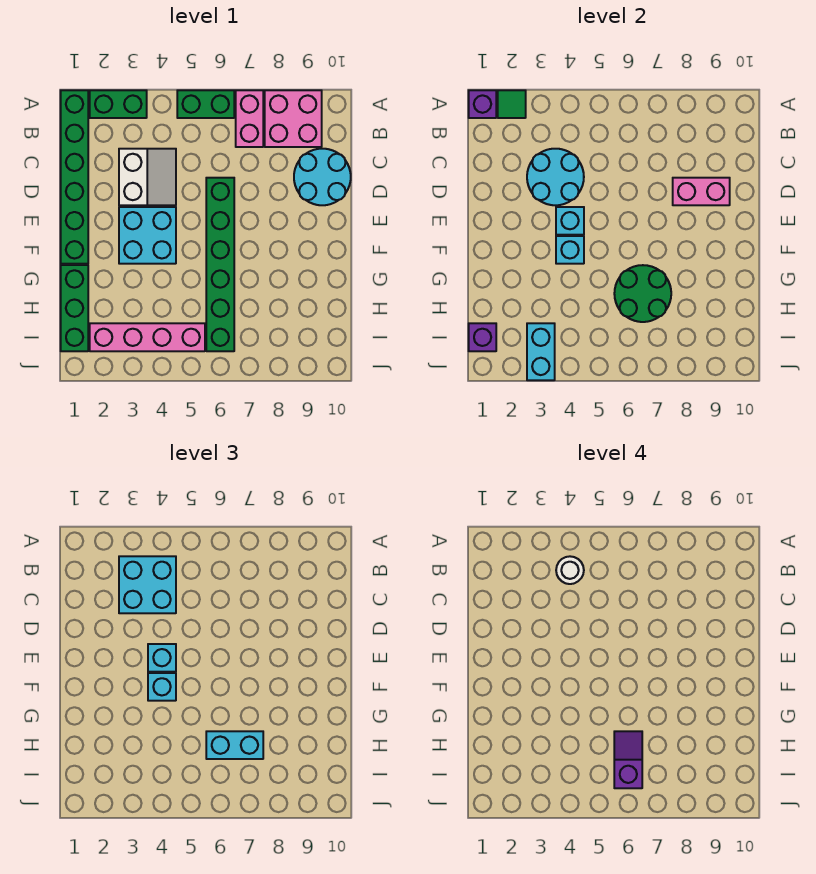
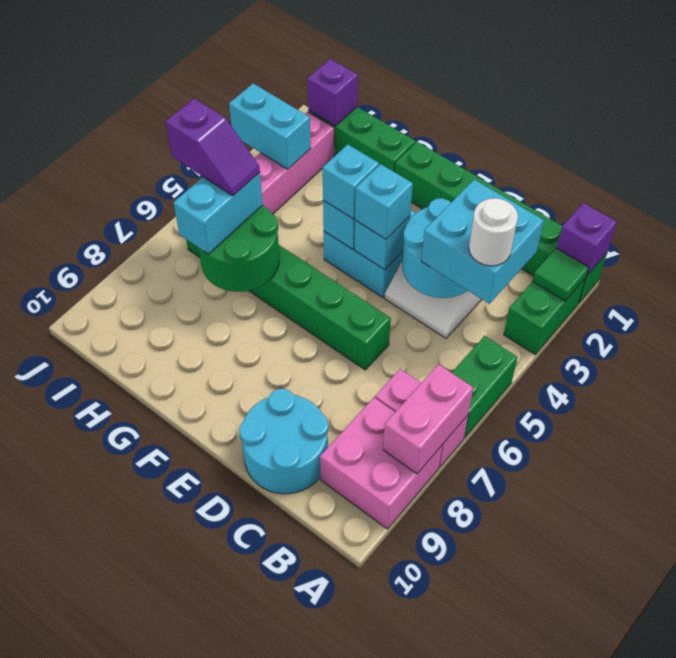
pink brick D8:D9 level 2 -> pink brick A7:A8 level 2

